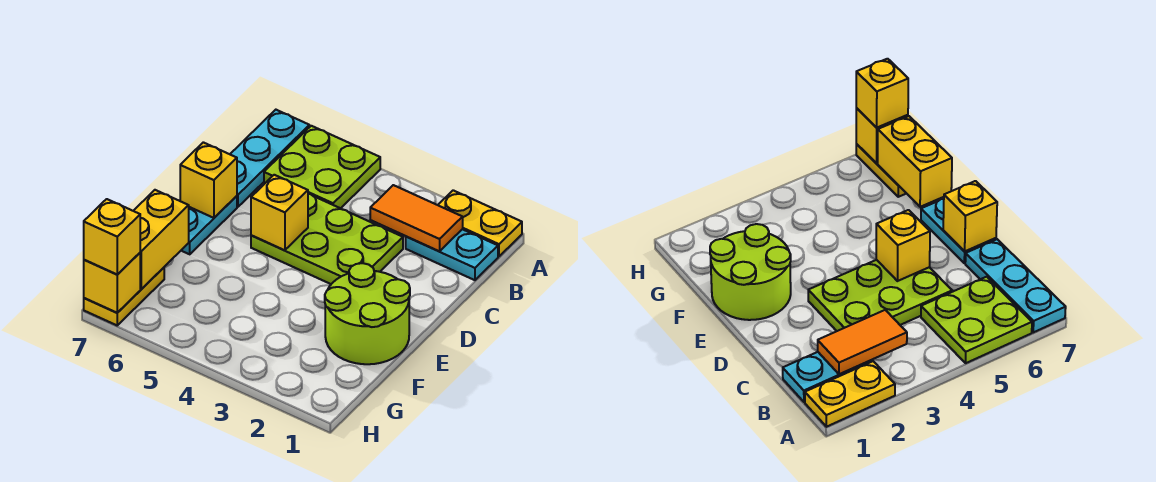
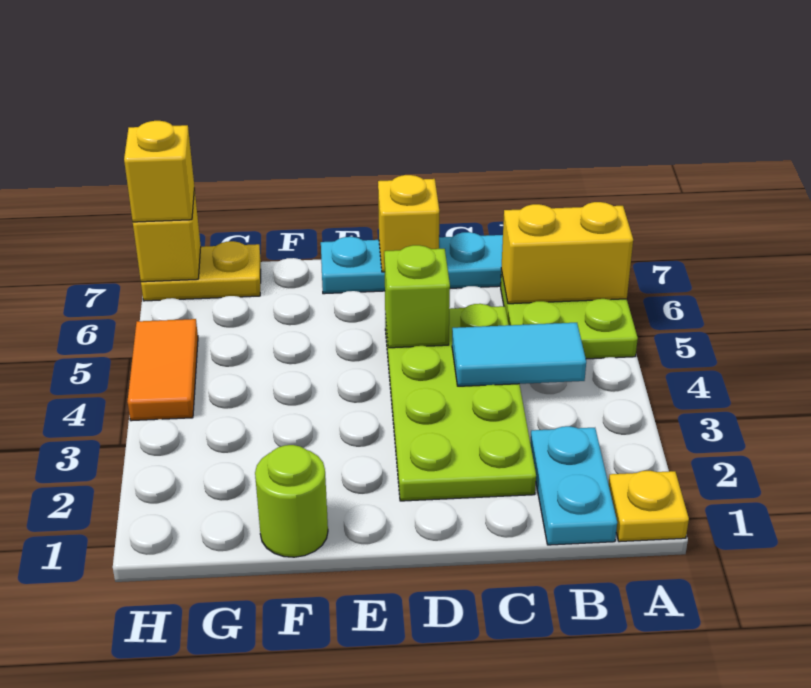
yellow plate A1:A2 level 1 -> yellow plate A1 level 1
orange tile B2:B3 level 2 -> orange tile H4:H5 level 1
none -> cyan tile B4:C4 level 2
lime plate C3:D5 level 1 -> lime plate C2:D5 level 1
yellow brick D5 level 2 -> lime brick D5 level 2
lime round brick E1:F2 level 1 -> lime round brick F1 level 1
yellow brick F7:G7 level 2 -> yellow brick A6:B6 level 2

